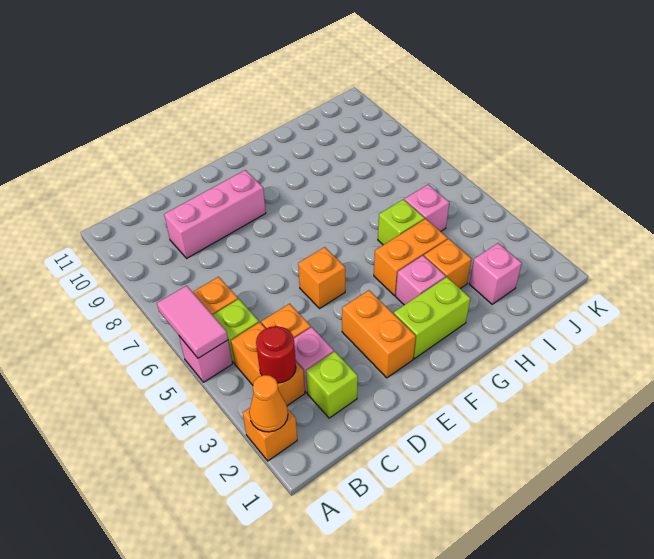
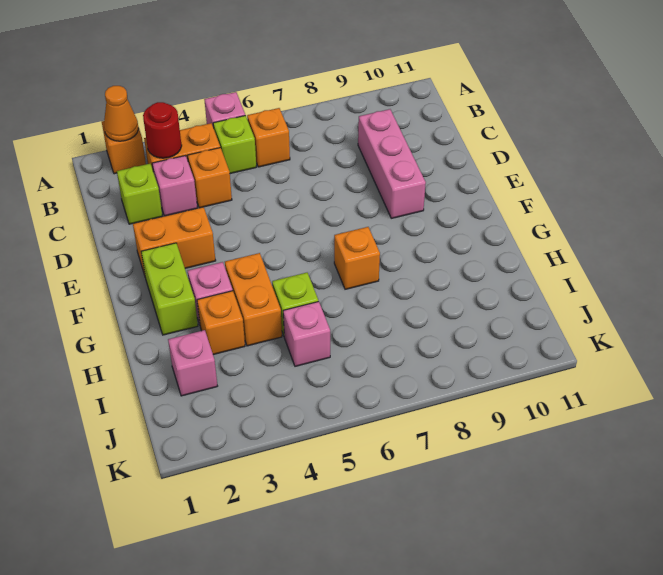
pink tile A5:A6 level 2 -> none
orange brick E5 level 1 -> orange brick G7 level 1

